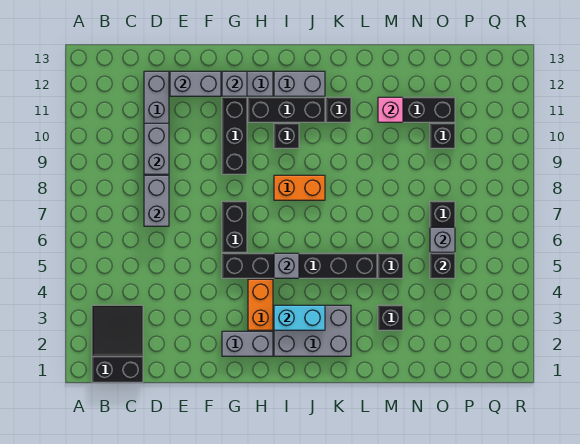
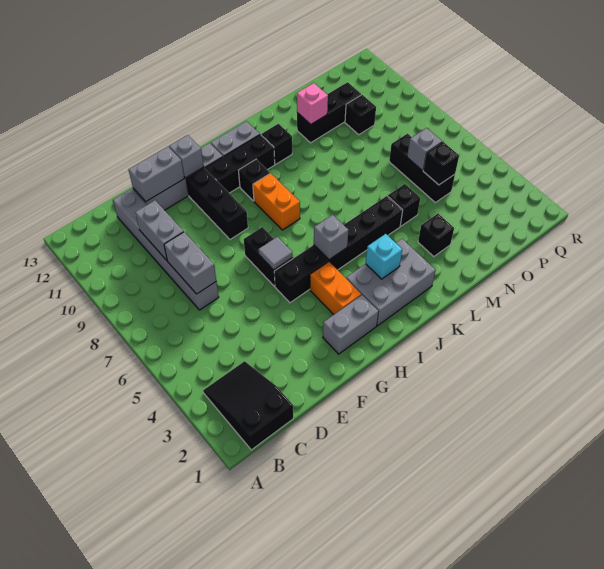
none -> grey tile G6 level 2
cyan brick I3:J3 level 2 -> cyan brick J3 level 2
orange brick I8:J8 level 1 -> orange brick I8:I9 level 1

